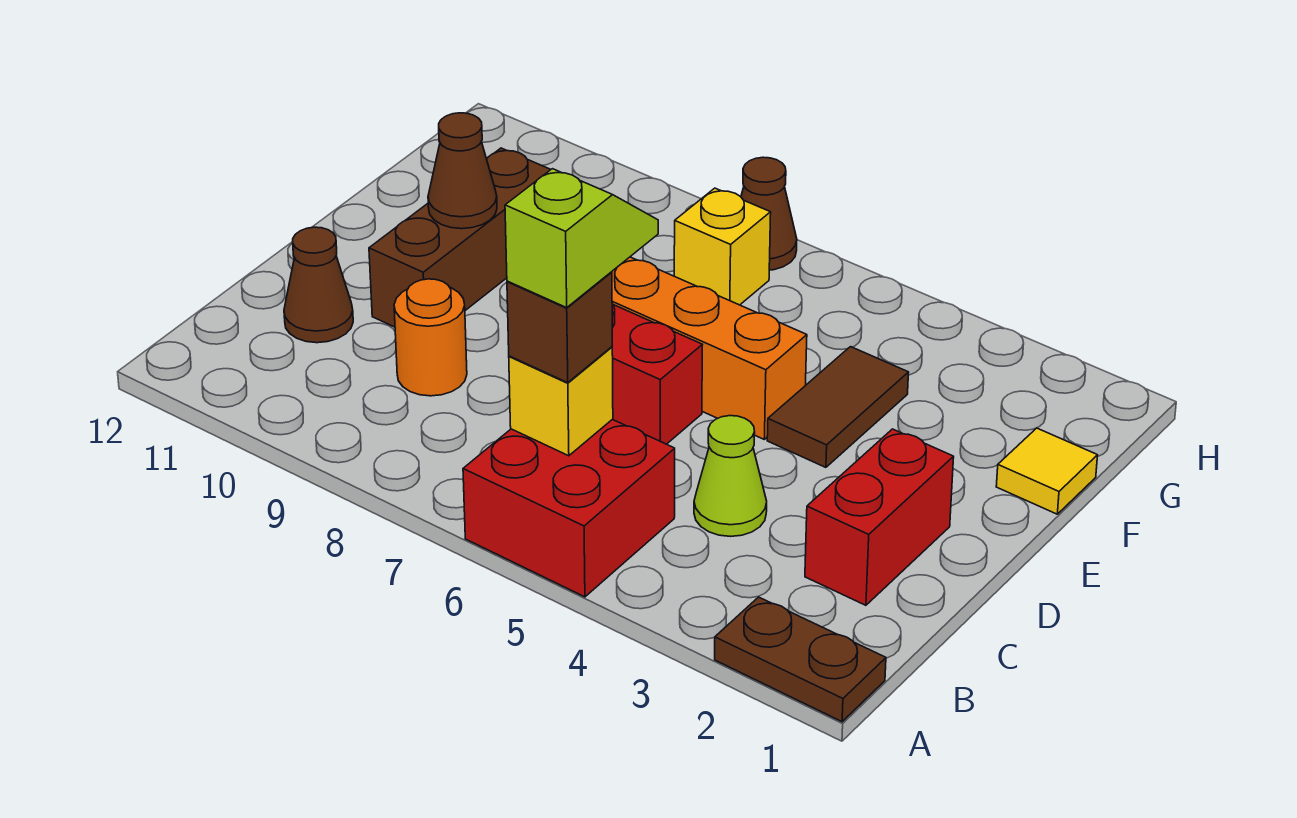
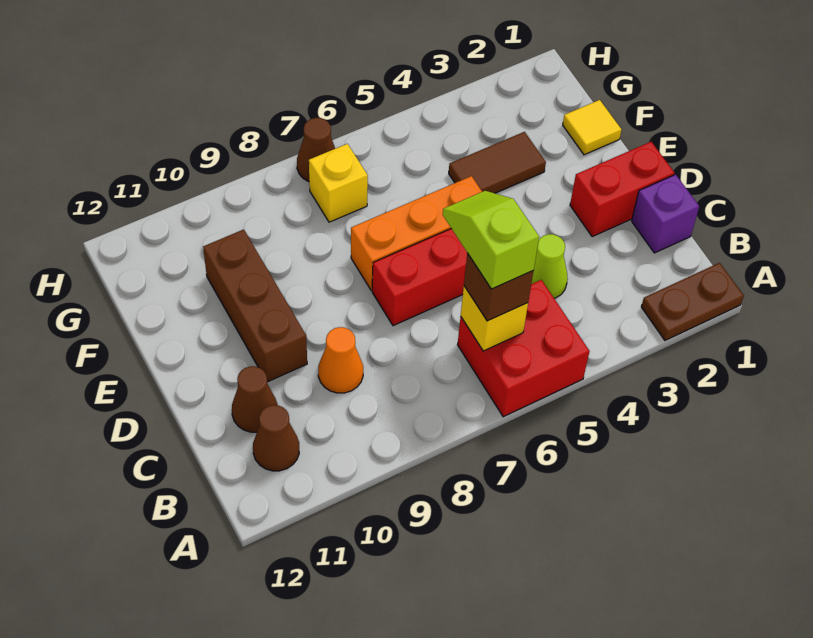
none -> purple brick C1 level 1
red brick C2:D2 level 1 -> red brick D1:D2 level 1
orange round brick C9 level 1 -> orange cone C9 level 1
brown tile E4:F4 level 1 -> brown tile F3:F4 level 1
brown cone E10 level 2 -> brown cone B11 level 1

